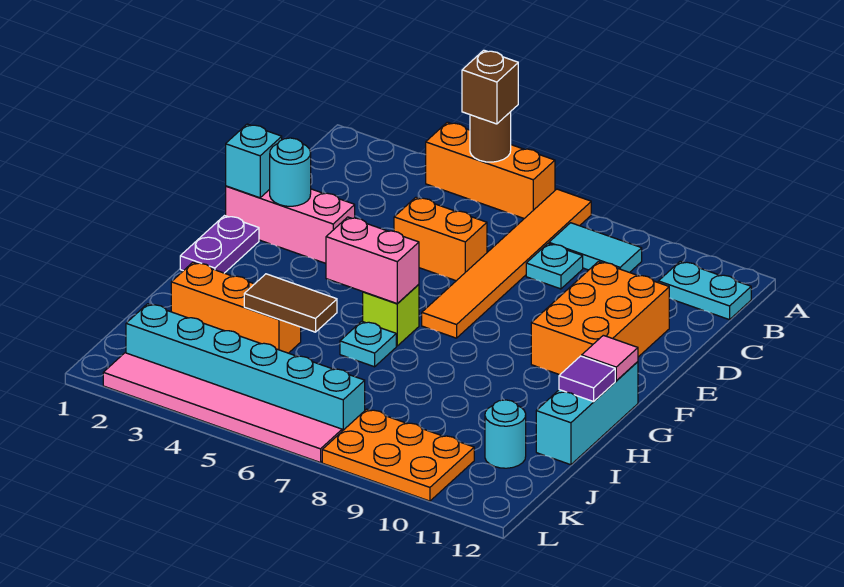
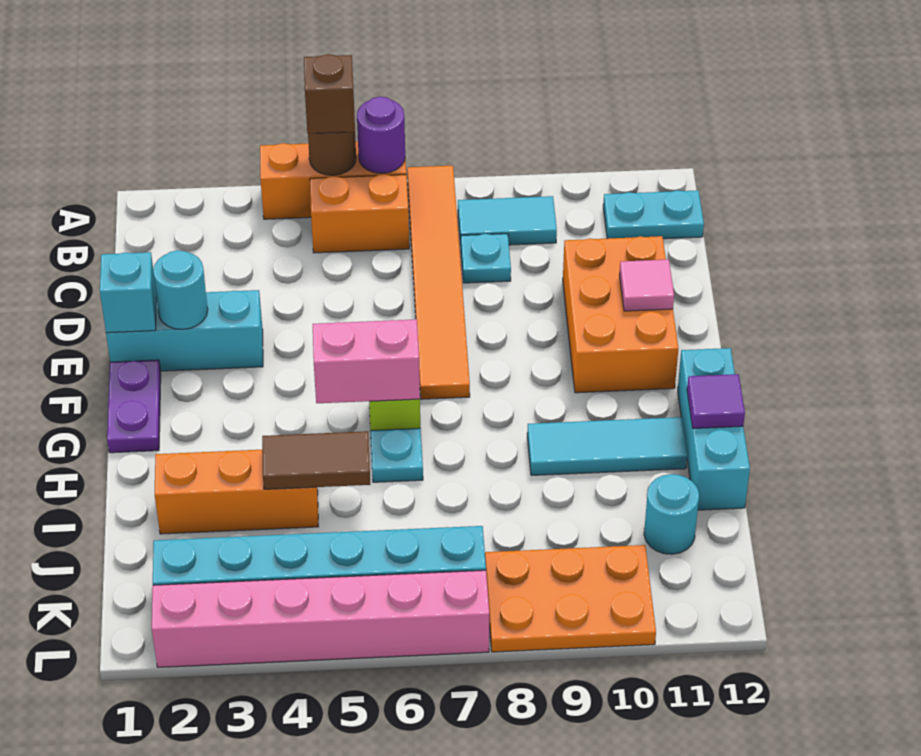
none -> purple round brick A6 level 2
orange brick D5:D6 level 1 -> orange brick B5:B6 level 1
pink brick E1:E3 level 1 -> cyan brick E1:E3 level 1
pink tile G12 level 2 -> pink tile E11 level 2
none -> cyan tile H9:H11 level 1
pink tile L2:L7 level 1 -> pink brick L2:L7 level 1

